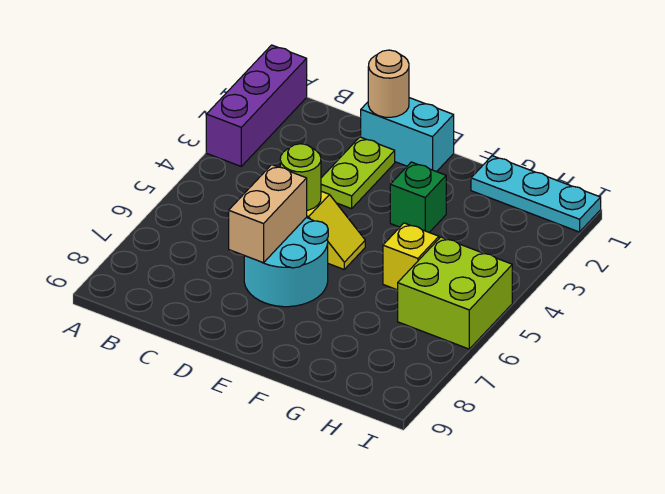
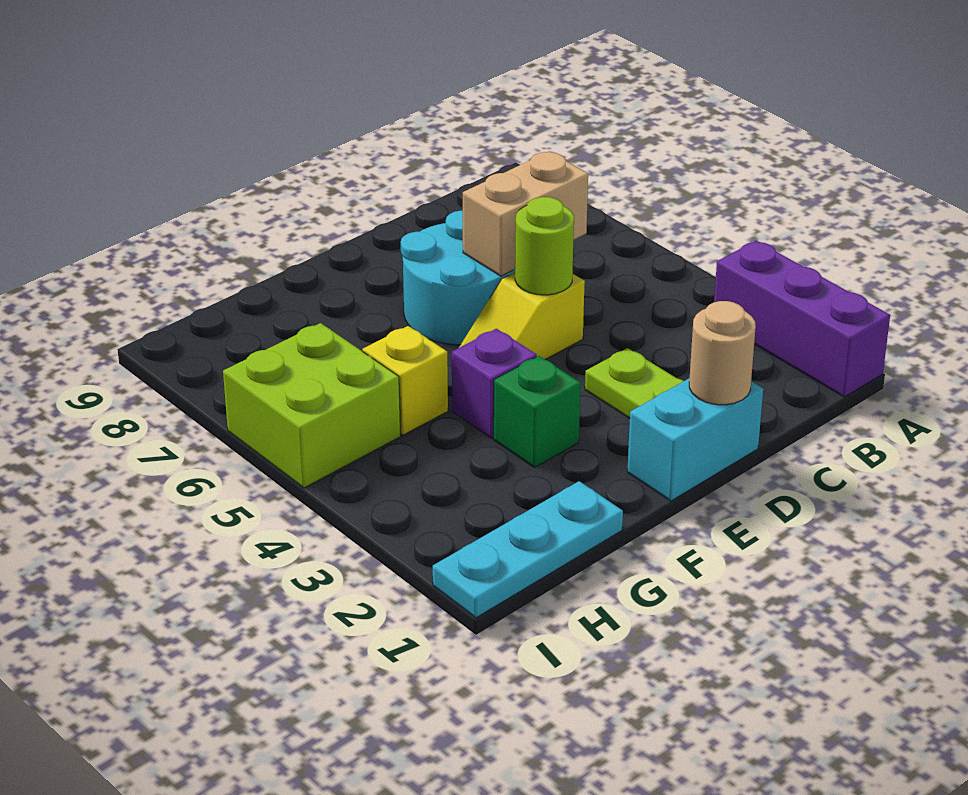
tan brick D6:D7 level 2 -> tan brick C6:D6 level 2
none -> purple brick F4 level 1

